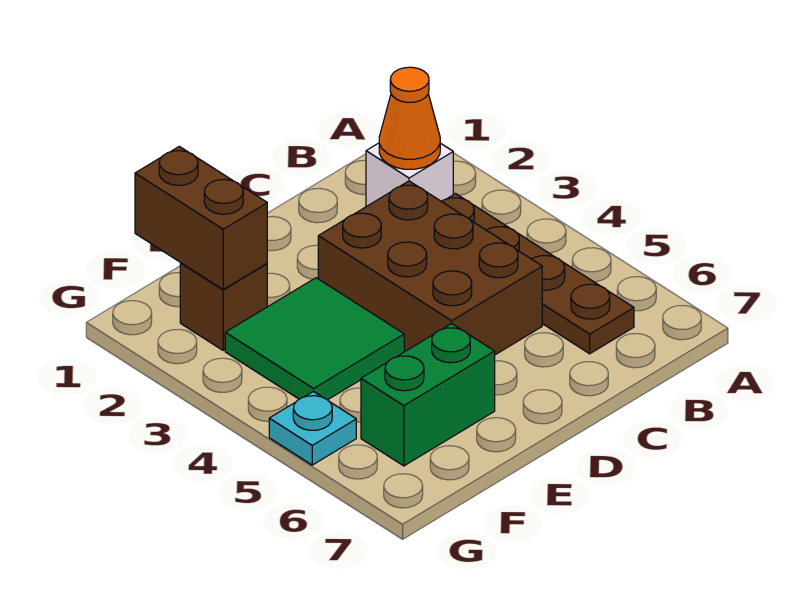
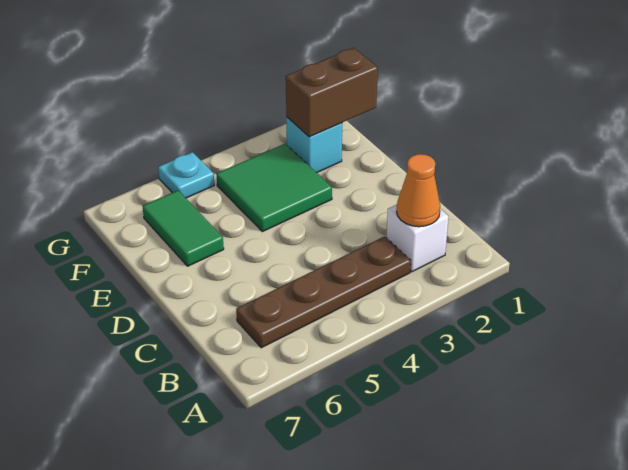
brown brick C3:D5 level 1 -> none
green brick E6:F6 level 1 -> green tile E6:F6 level 1
brown brick F2 level 1 -> cyan brick F2 level 1

